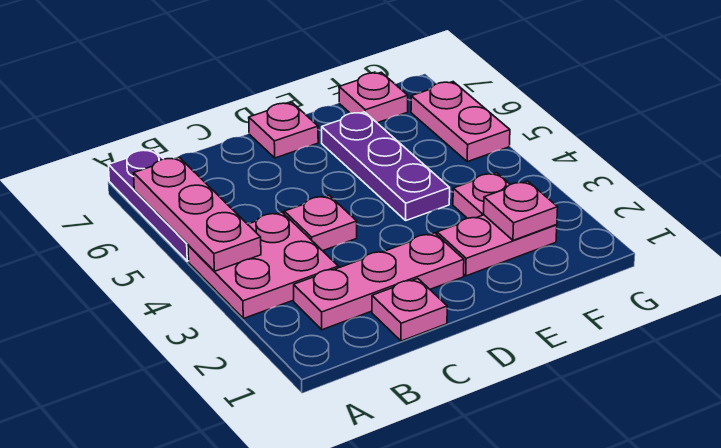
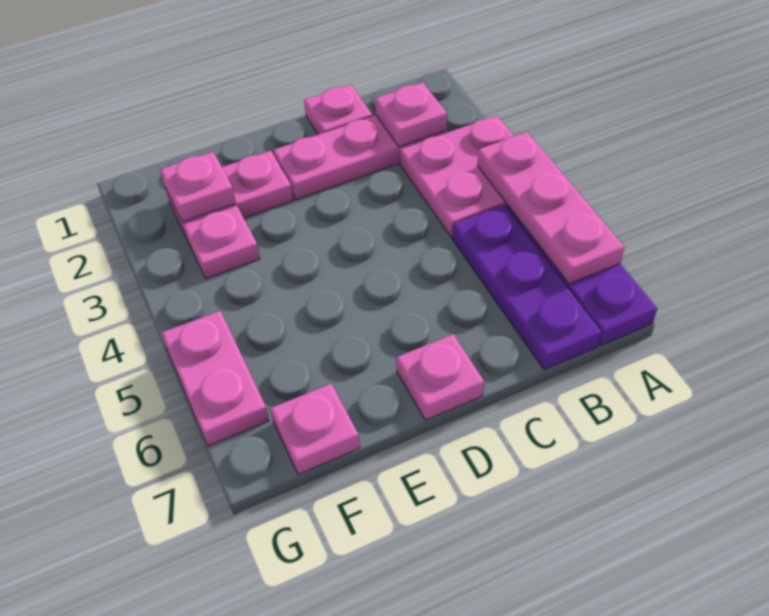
pink plate C4 level 1 -> pink plate B2 level 2
purple plate E4:E6 level 1 -> purple plate B5:B7 level 1

